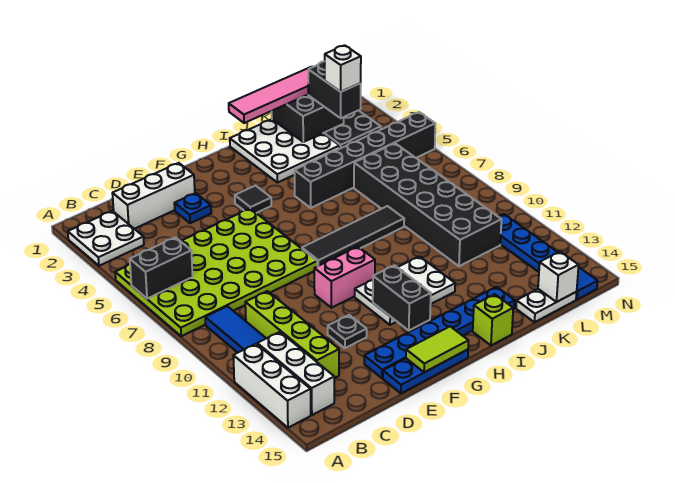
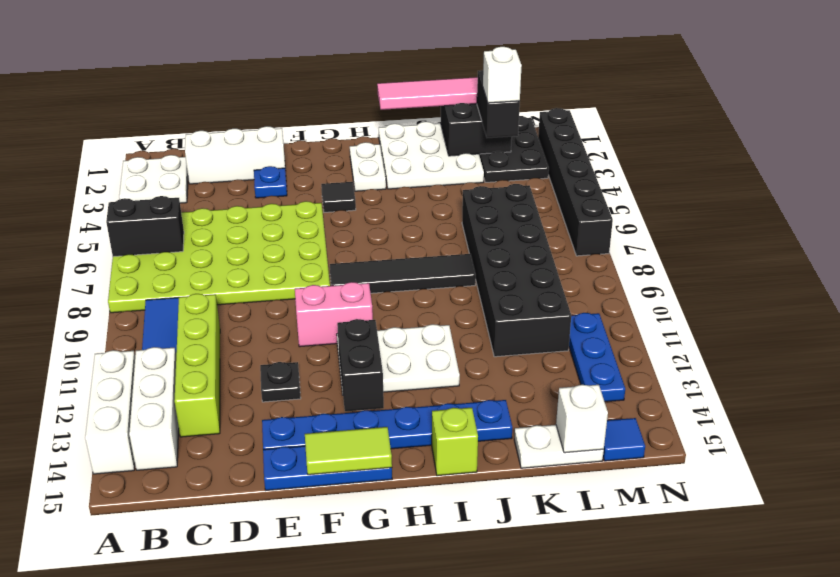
none -> white plate H2:H3 level 1
black brick I5:N5 level 1 -> black brick N2:N7 level 1

